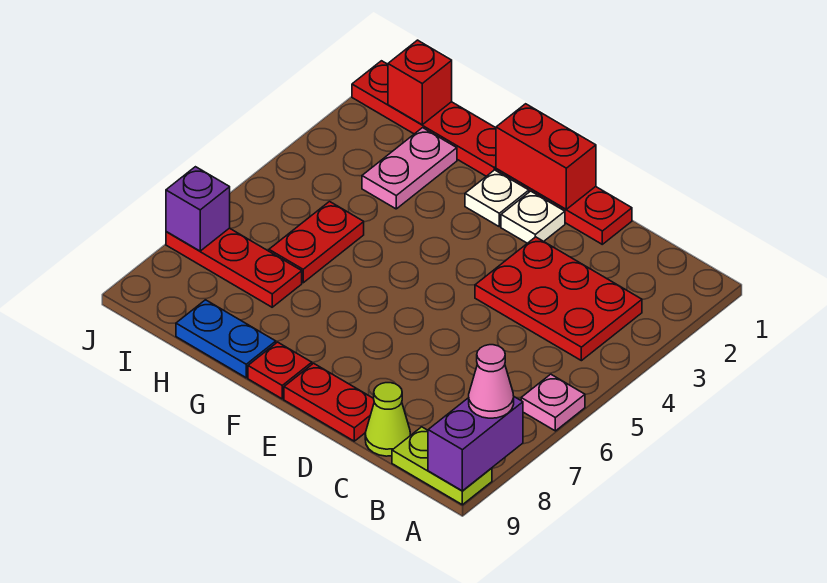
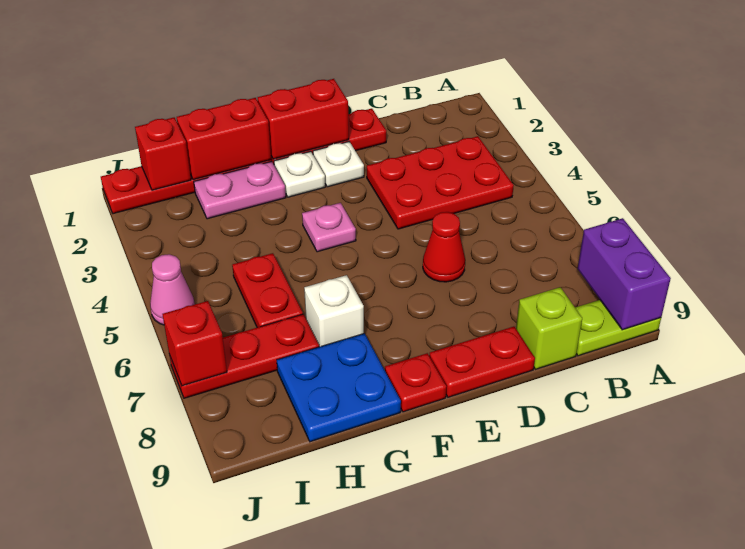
pink plate A6 level 1 -> pink plate F4 level 1
pink cone A8 level 3 -> pink cone J5 level 1
lime cone C9 level 1 -> lime brick C9 level 1
none -> red cone D6 level 1
none -> red brick G1:H1 level 2
none -> white brick G7 level 1
blue plate G9:H9 level 1 -> blue plate G8:H9 level 1
pink plate H2:H3 level 1 -> pink plate G2:H2 level 1
purple brick J7 level 2 -> red brick J7 level 2

